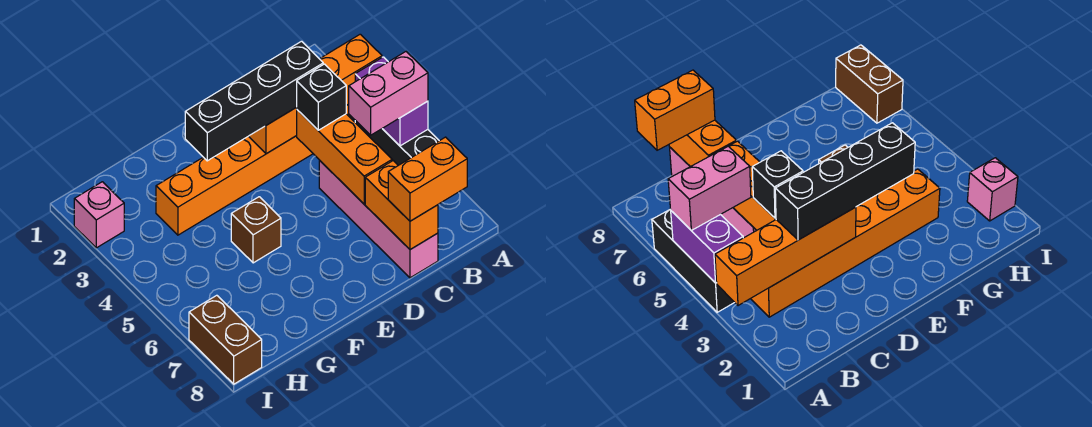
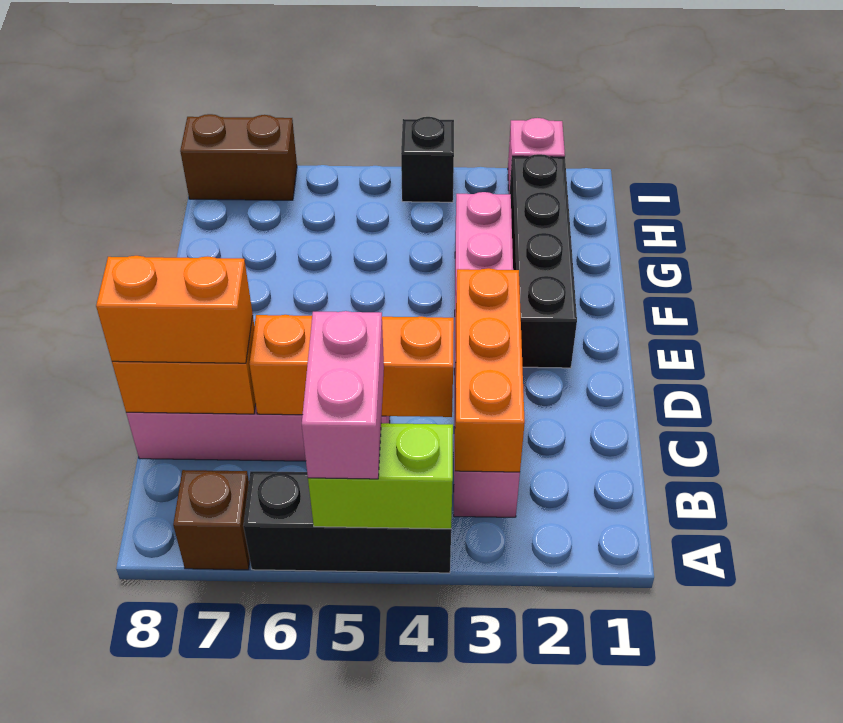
orange brick A3:D3 level 2 -> orange brick B3:D3 level 2
purple brick A4:A5 level 2 -> lime brick A4:A5 level 2
orange brick B3:G3 level 1 -> pink brick B3:G3 level 1
orange brick B8:C8 level 3 -> orange brick C7:C8 level 3
black brick C3:F3 level 3 -> black brick E2:H2 level 1
black brick C4 level 3 -> black brick I4 level 1
brown brick F5 level 1 -> brown brick A7 level 1

